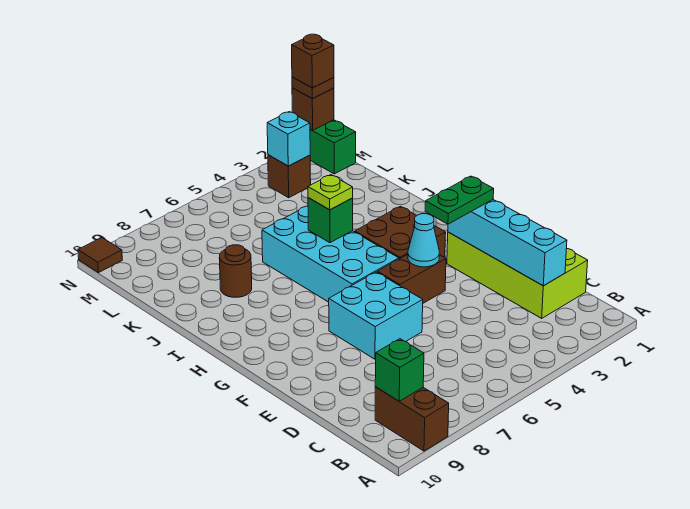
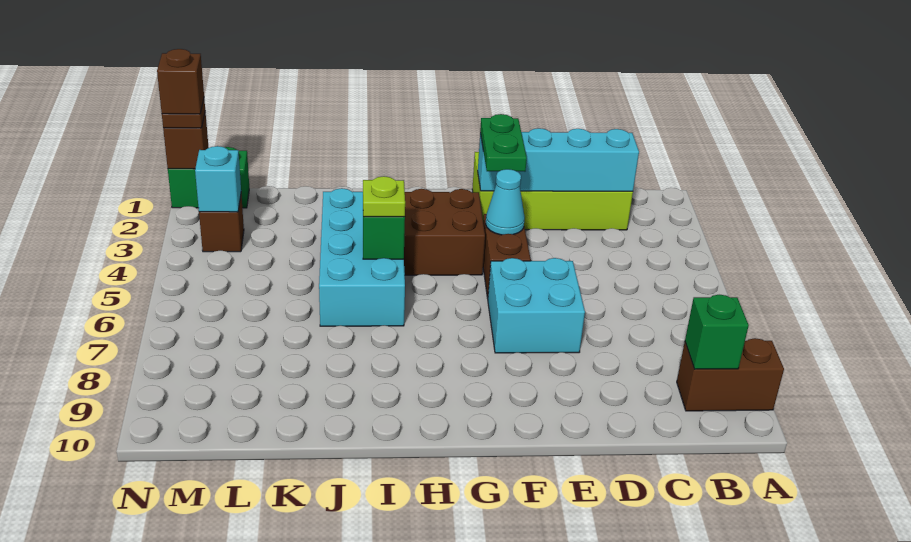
cyan brick G5:J6 level 1 -> cyan brick I3:J6 level 1
brown round brick J8 level 1 -> none
brown tile N10 level 1 -> none

